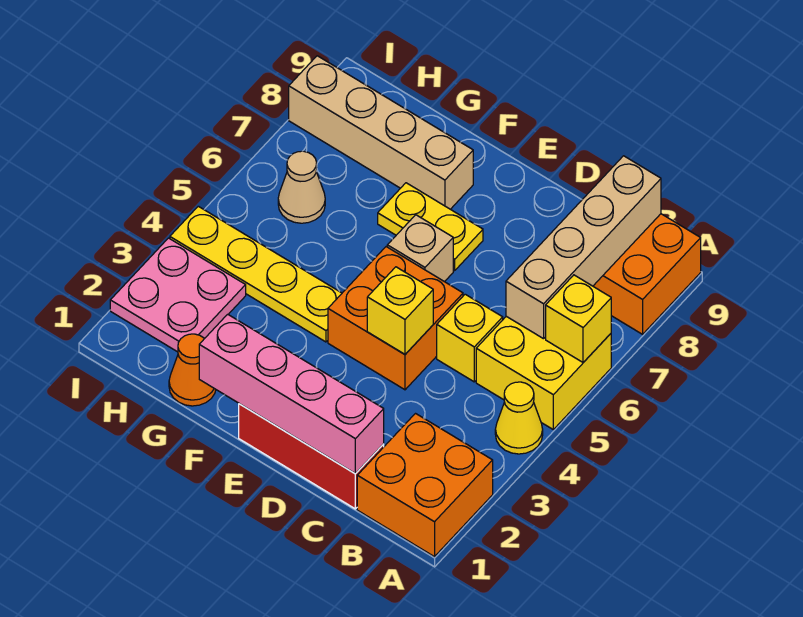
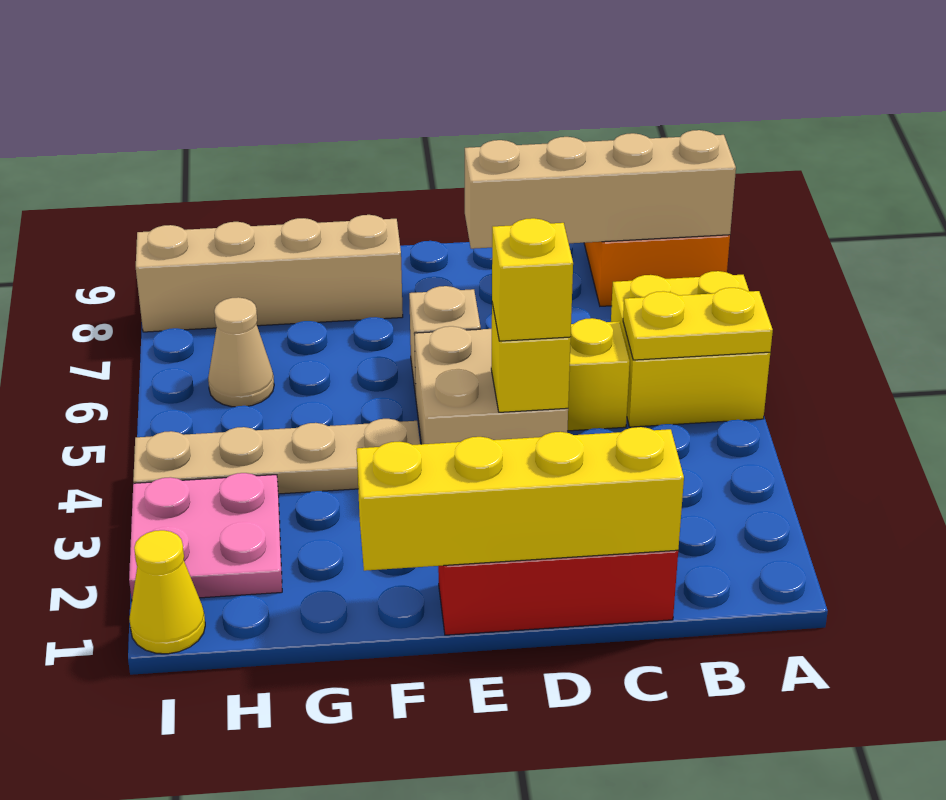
orange brick A1:B2 level 1 -> none
yellow cone A4 level 1 -> yellow cone I1 level 1
yellow brick A6 level 2 -> yellow brick D4 level 3
tan brick B6:B9 level 2 -> tan brick A8:D8 level 2
pink brick C1:F1 level 2 -> yellow brick C1:F1 level 2
orange brick D4:E5 level 1 -> tan brick D4:E5 level 1
yellow plate E7:F7 level 1 -> yellow plate A5:B5 level 2
yellow plate F4:I4 level 1 -> tan plate F4:I4 level 1
orange cone G1 level 1 -> none

